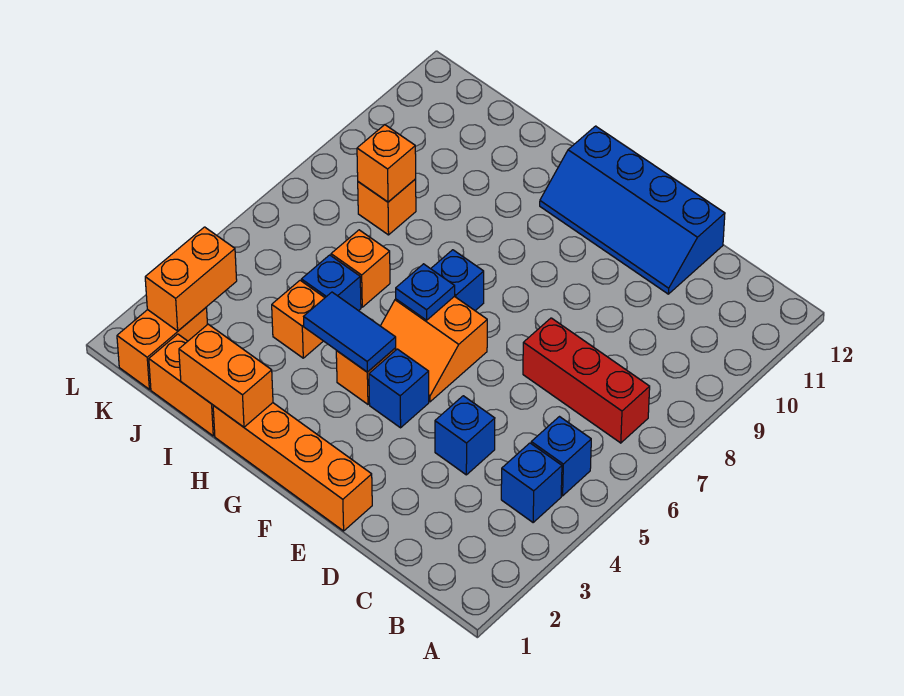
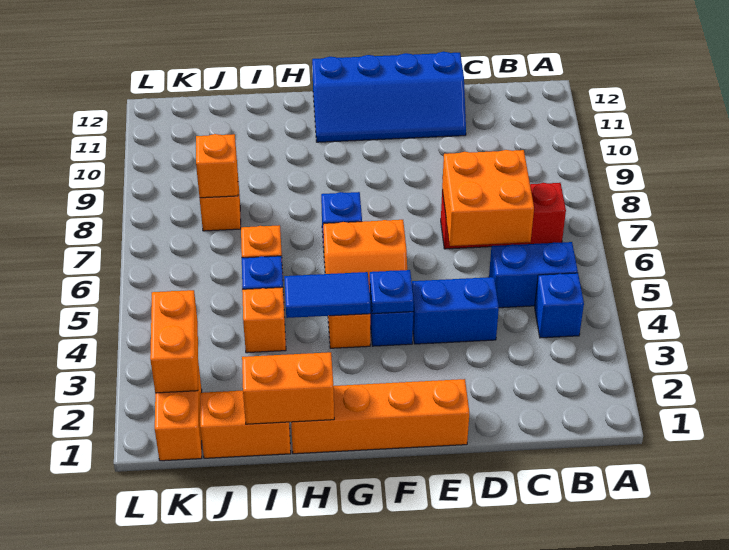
blue brick B5 level 1 -> blue brick B5:C5 level 1
none -> orange brick C6:D7 level 2
blue brick D4 level 1 -> blue brick D4:E4 level 1
blue plate G6 level 2 -> blue plate F4 level 2

